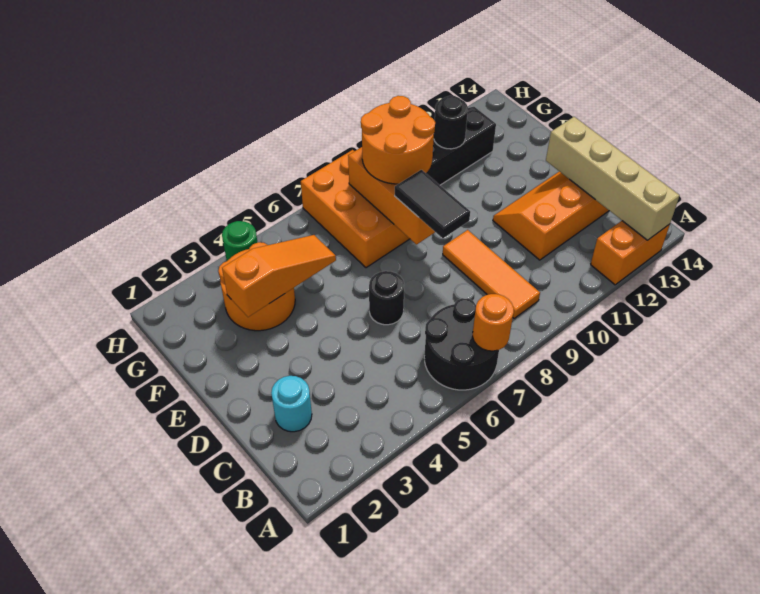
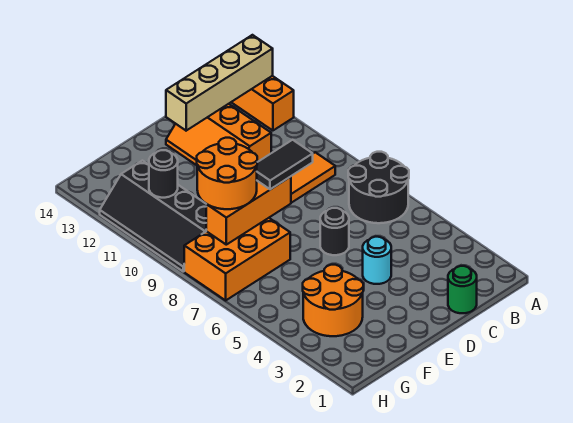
orange round brick A7 level 2 -> none
cyan round brick C2 level 1 -> cyan round brick D4 level 1
orange slope F3:F5 level 2 top 3 -> none
green round brick H4 level 1 -> green round brick C1 level 1

